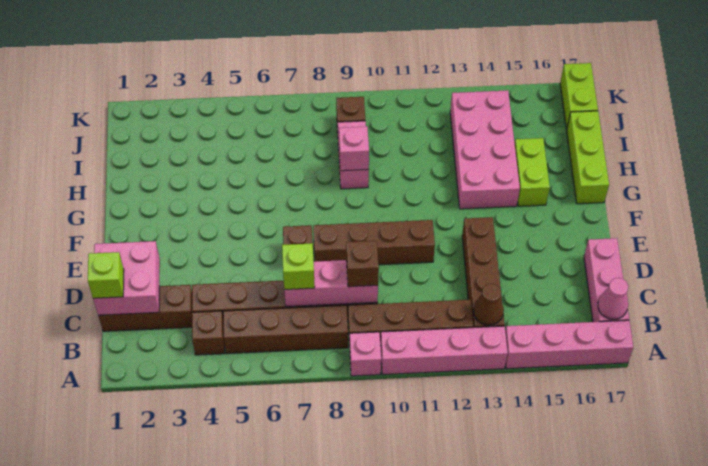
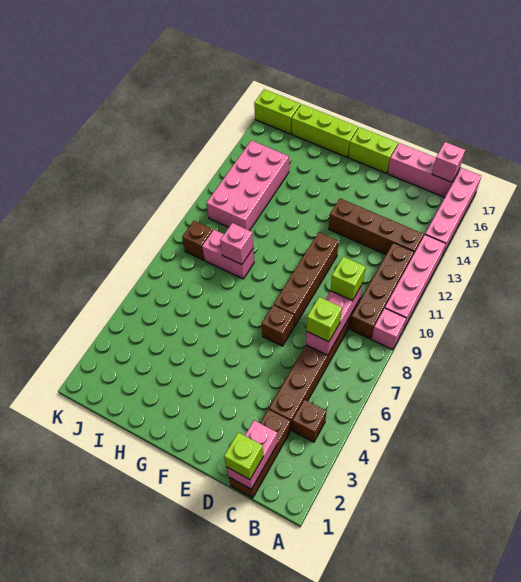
brown brick B5:B8 level 1 -> none
brown cone B13 level 2 -> none
pink cone B17 level 2 -> pink brick B17 level 2
pink brick C1:D2 level 2 -> pink brick C1:C2 level 2
brown brick C9 level 3 -> lime brick C9 level 3
pink brick G13:J14 level 1 -> pink brick I11:J14 level 1
lime brick G15:H15 level 1 -> lime brick E17:F17 level 1

